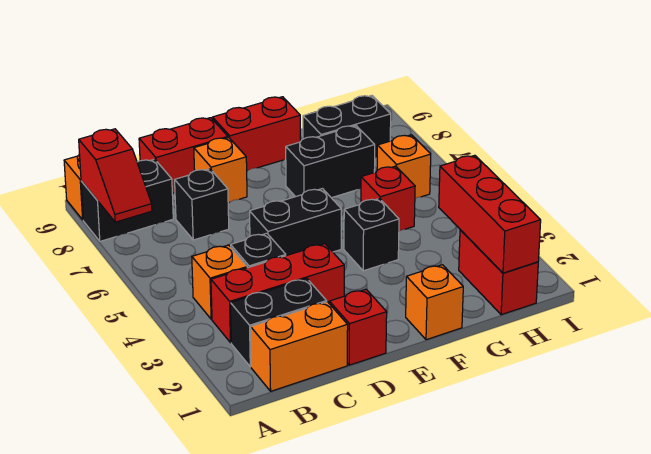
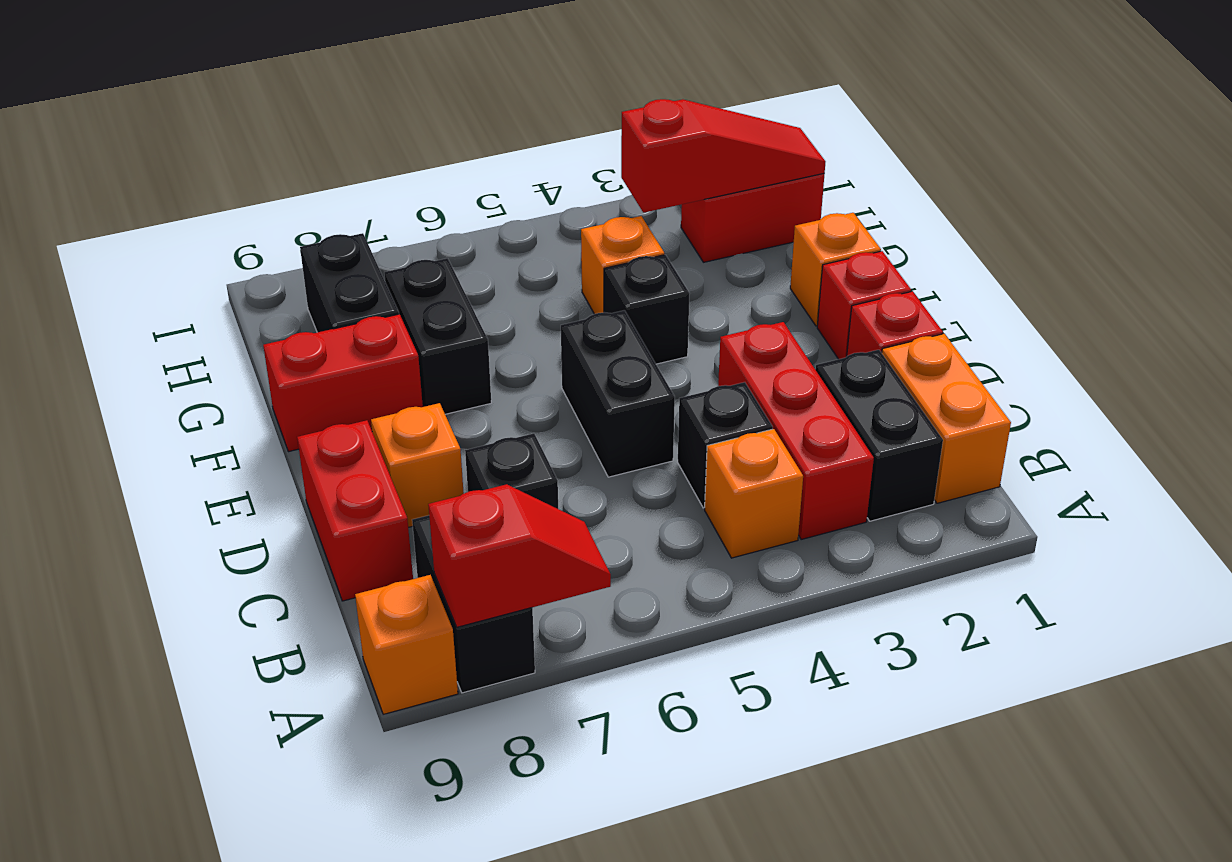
red brick E9:F9 level 1 -> red brick F8:F9 level 1
red brick G5 level 1 -> red brick E1 level 1
red brick H1:H3 level 2 -> red slope H1:H3 level 2 top 3
orange brick H6 level 1 -> orange brick G4 level 1

